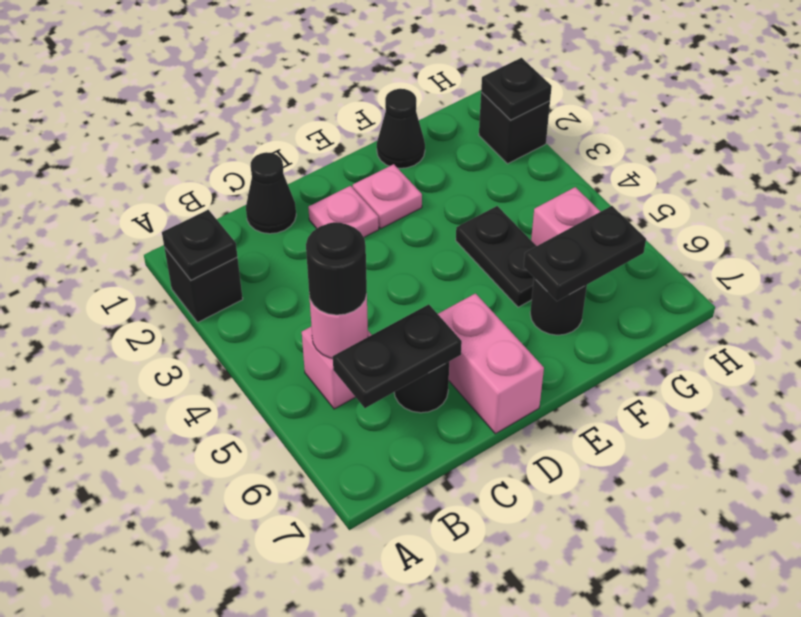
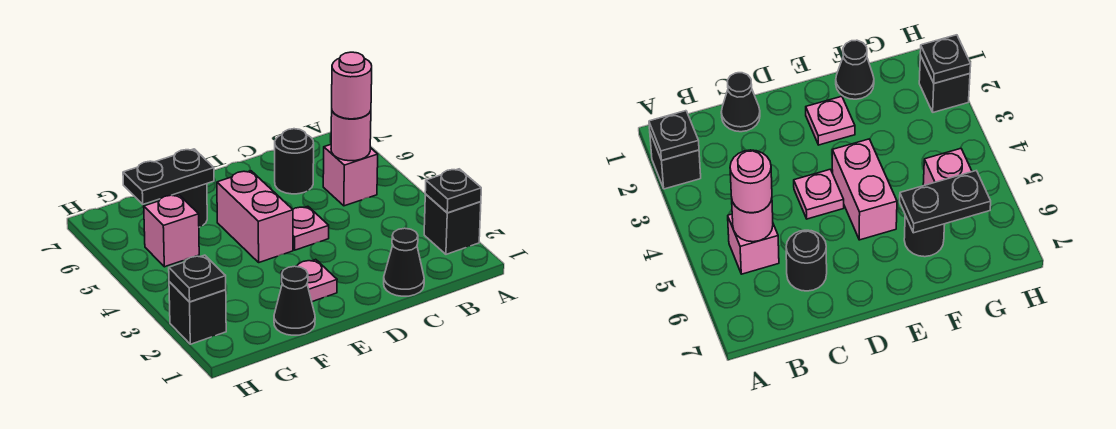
black round brick B5 level 3 -> pink round brick B5 level 3
black plate B6:C6 level 2 -> none
pink plate D2 level 1 -> pink plate D4 level 1
pink brick D6:D7 level 1 -> pink brick E4:E5 level 1
black plate F4:F5 level 1 -> none

